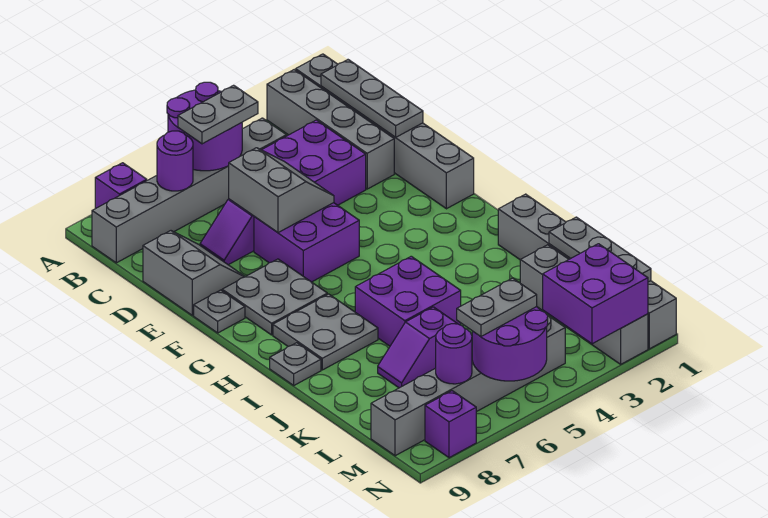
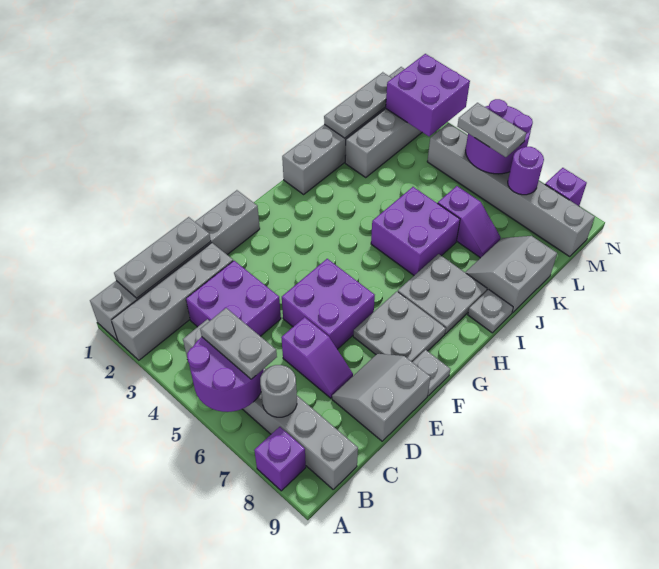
purple round brick B7 level 2 -> grey round brick B7 level 2
grey slope D5:E6 level 2 top 6 -> grey slope J8:K9 level 1 top 9

